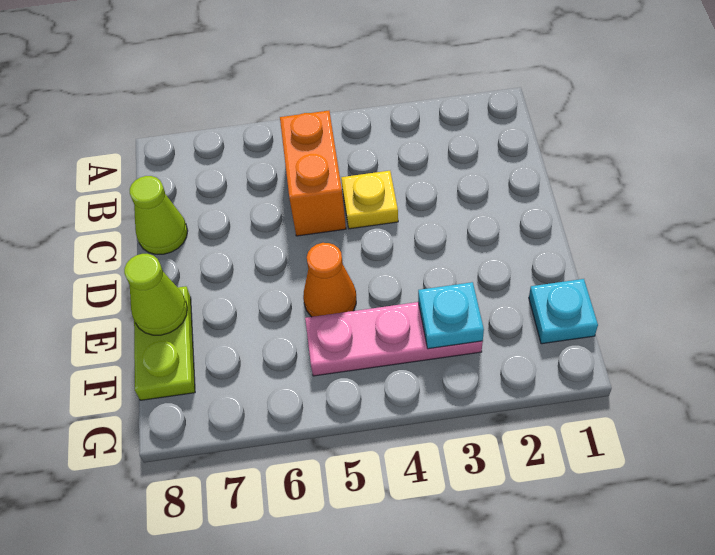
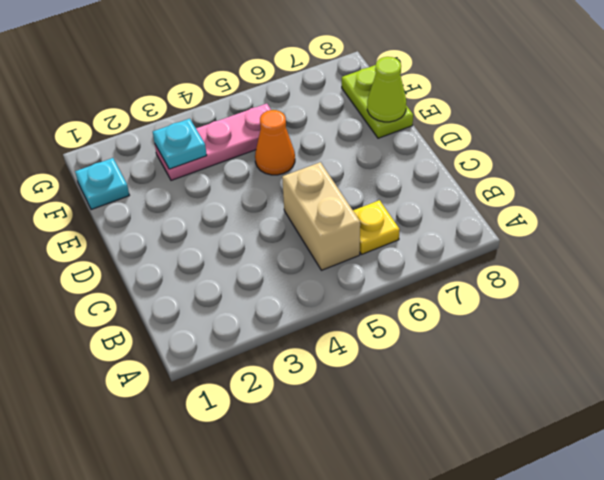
orange brick B5:C5 level 1 -> tan brick B5:C5 level 1
yellow plate C4 level 1 -> yellow plate B6 level 1
lime cone C8 level 1 -> none

